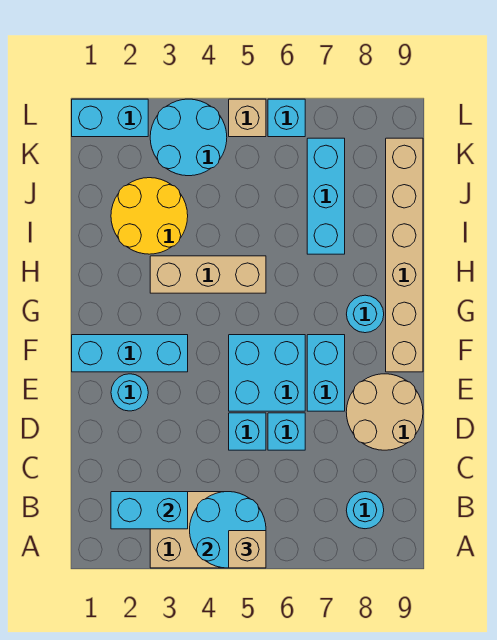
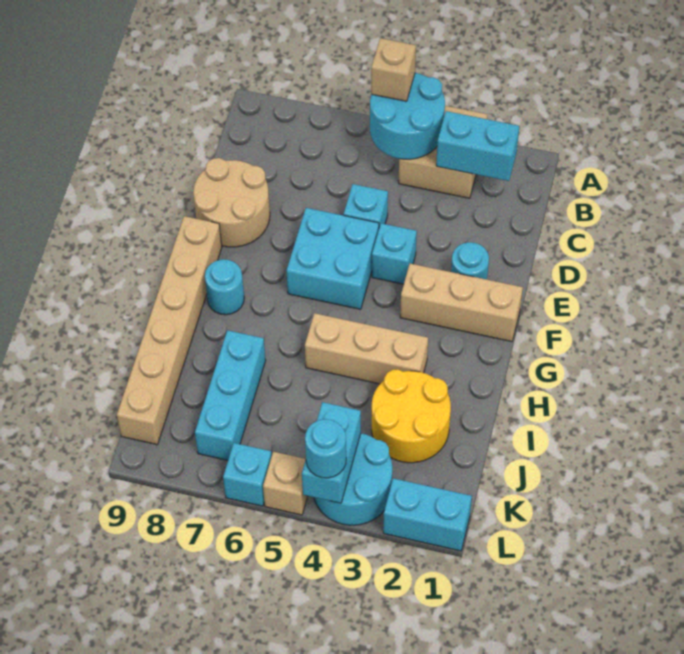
cyan round brick B8 level 1 -> cyan round brick L4 level 3
cyan brick D6 level 1 -> cyan brick E4 level 1
cyan brick E7:F7 level 1 -> cyan brick K4:L4 level 2
cyan brick F1:F3 level 1 -> tan brick F1:F3 level 1

